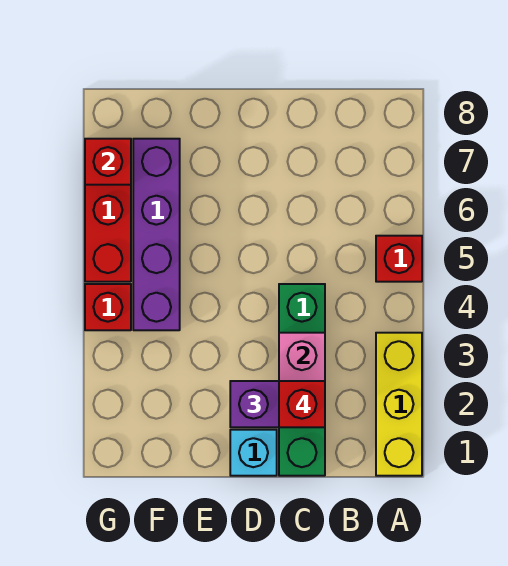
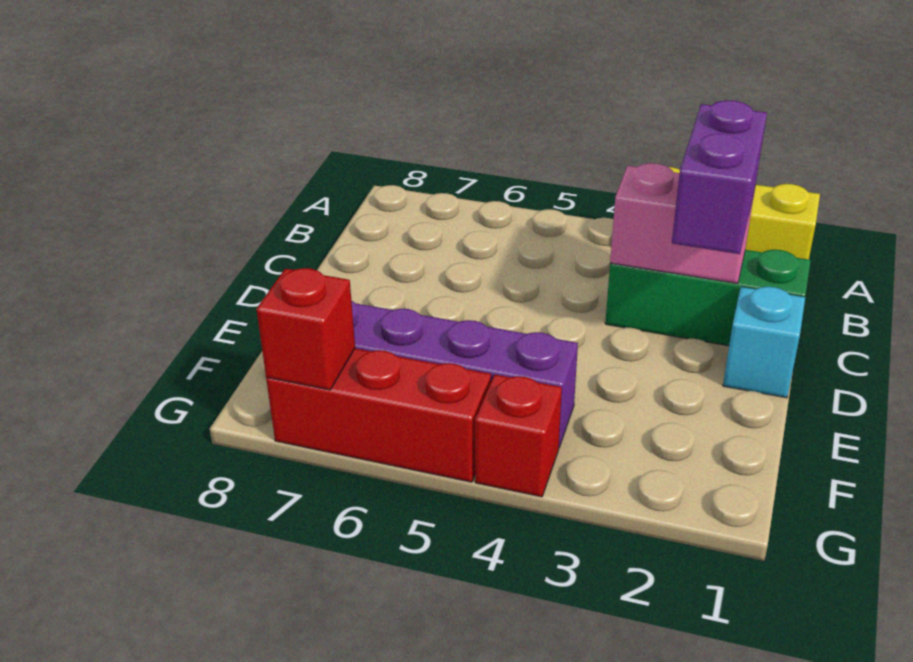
red brick A5 level 1 -> none
green brick C1:C4 level 1 -> green brick C1:C3 level 1
red brick C2 level 4 -> none

